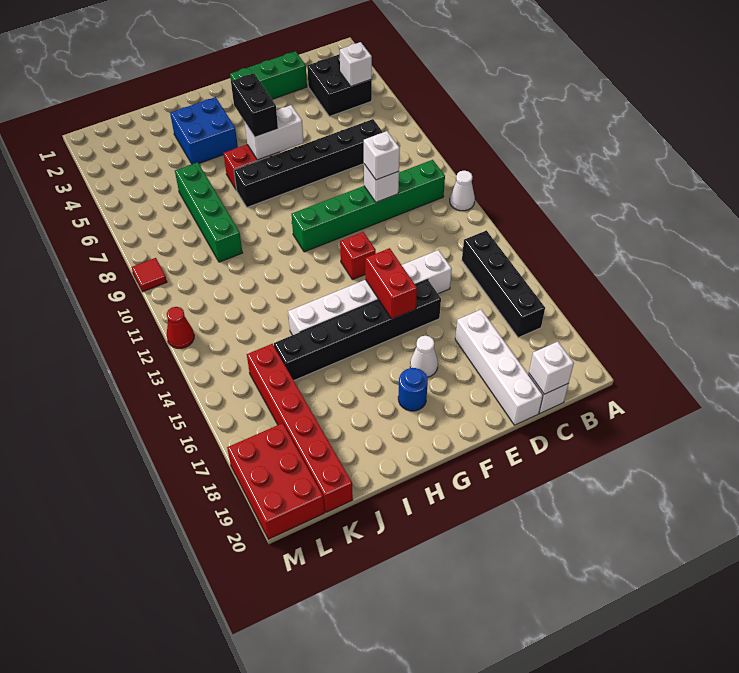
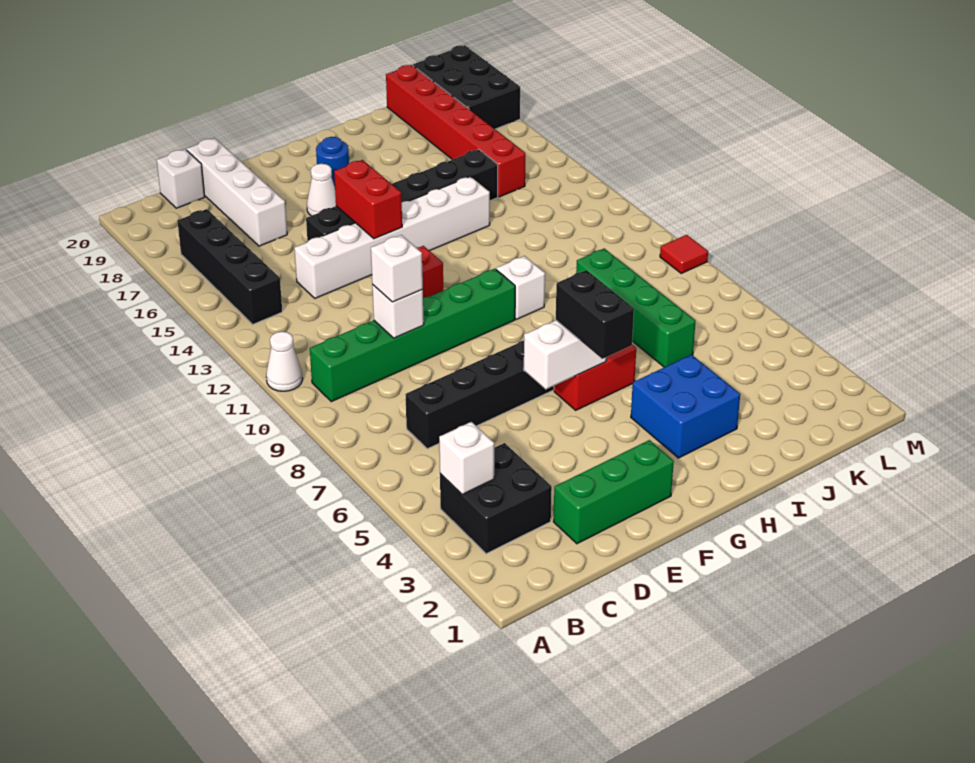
white brick C20 level 2 -> white brick H10 level 1
red brick L18:M20 level 1 -> black brick L18:M20 level 1
red cone M12 level 1 -> none

